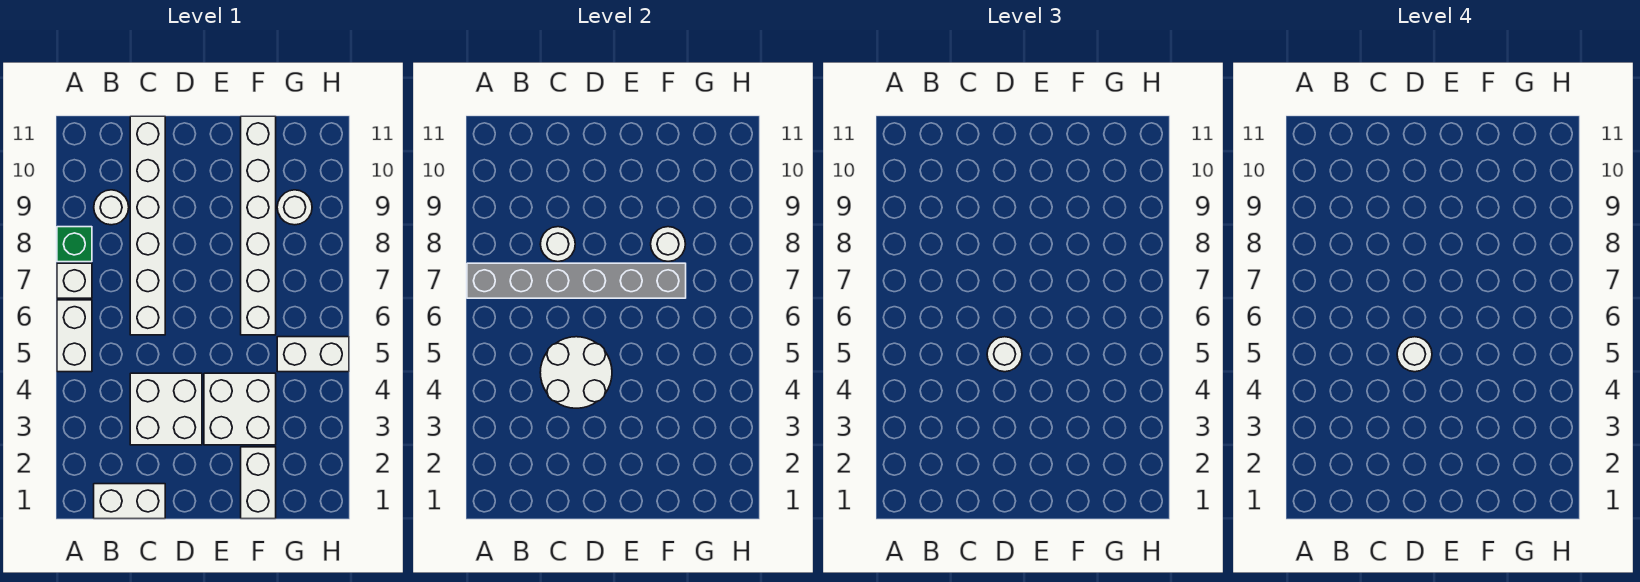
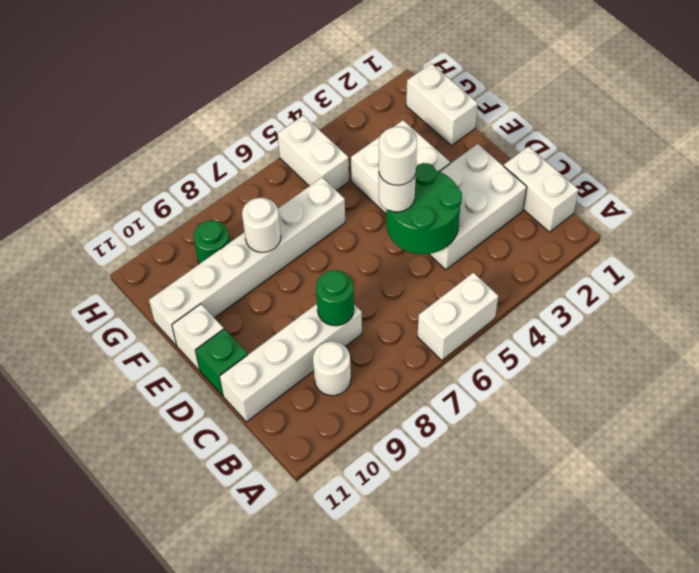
white brick A7 level 1 -> white brick E11 level 1
grey brick A7:F7 level 2 -> none
green brick A8 level 1 -> green brick D11 level 1
white brick C3:D4 level 1 -> white brick C2:D4 level 1
white round brick C4:D5 level 2 -> green round brick C4:D5 level 2
white brick C6:C11 level 1 -> white brick C8:C11 level 1
white round brick C8 level 2 -> green round brick C8 level 2
white brick F1:F2 level 1 -> white brick F1:G1 level 1
white round brick G9 level 1 -> green round brick G9 level 1

